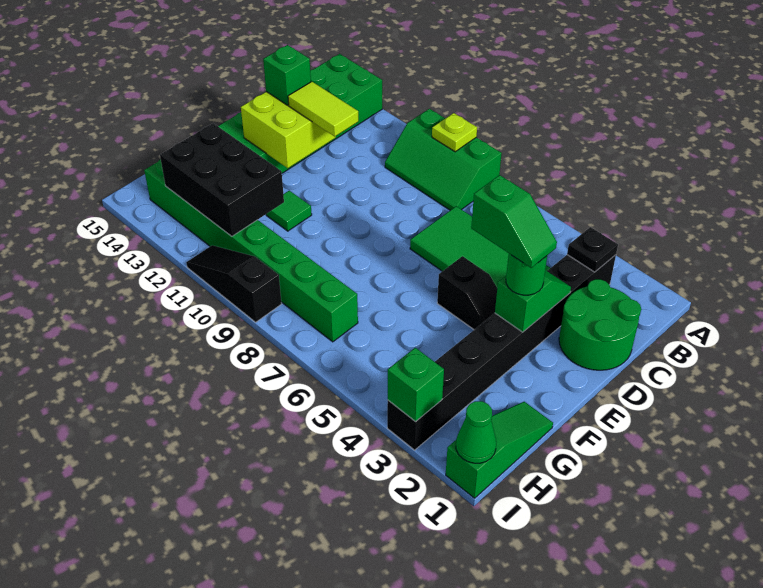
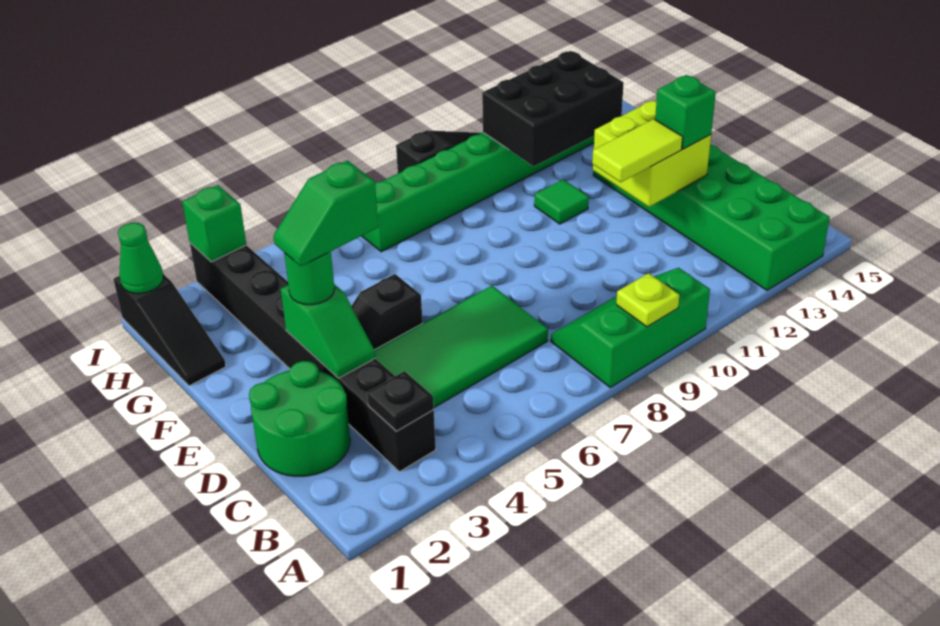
green slope G1:I1 level 1 top I -> black slope G1:I1 level 1 top I

